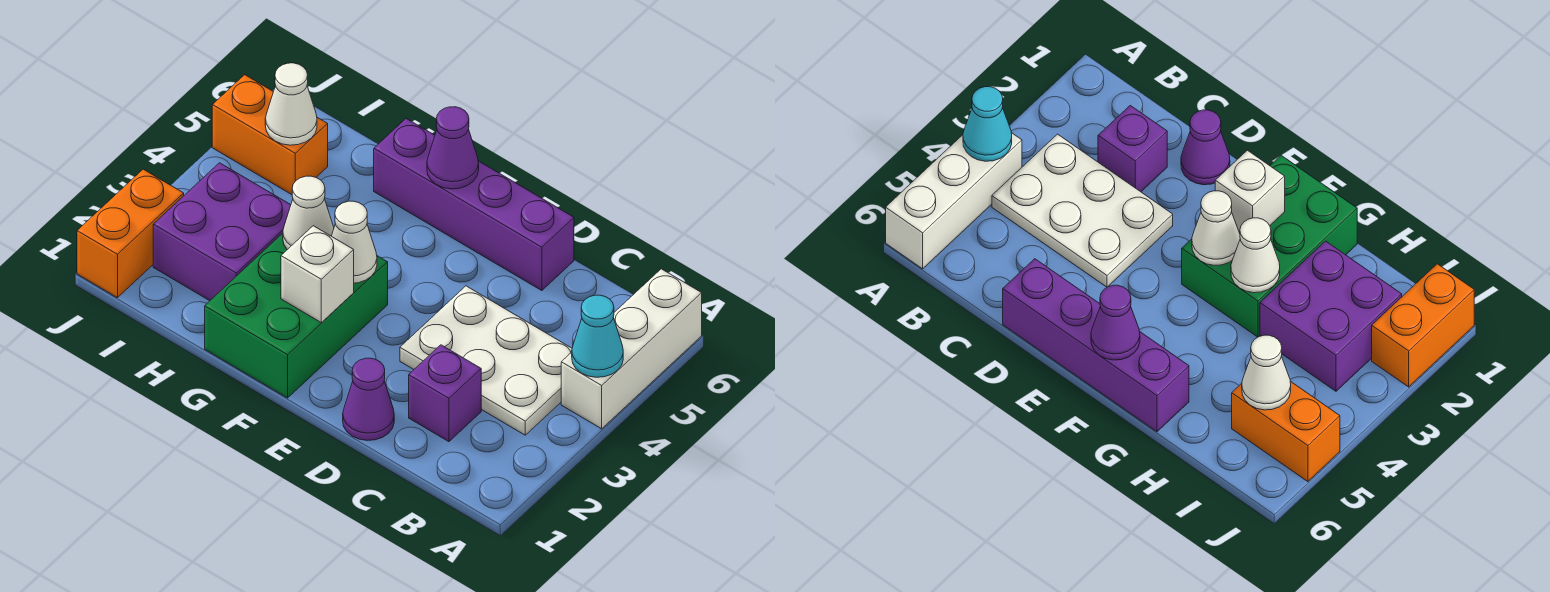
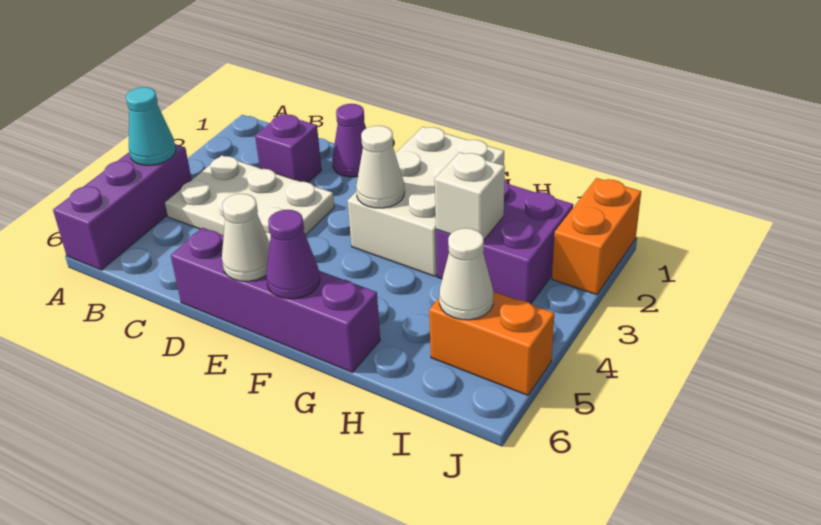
white brick A4:A6 level 1 -> purple brick A4:A6 level 1
green brick F1:G3 level 1 -> white brick F1:G3 level 1
white brick F2 level 2 -> white brick H3 level 2
white cone G3 level 2 -> white cone E6 level 2

